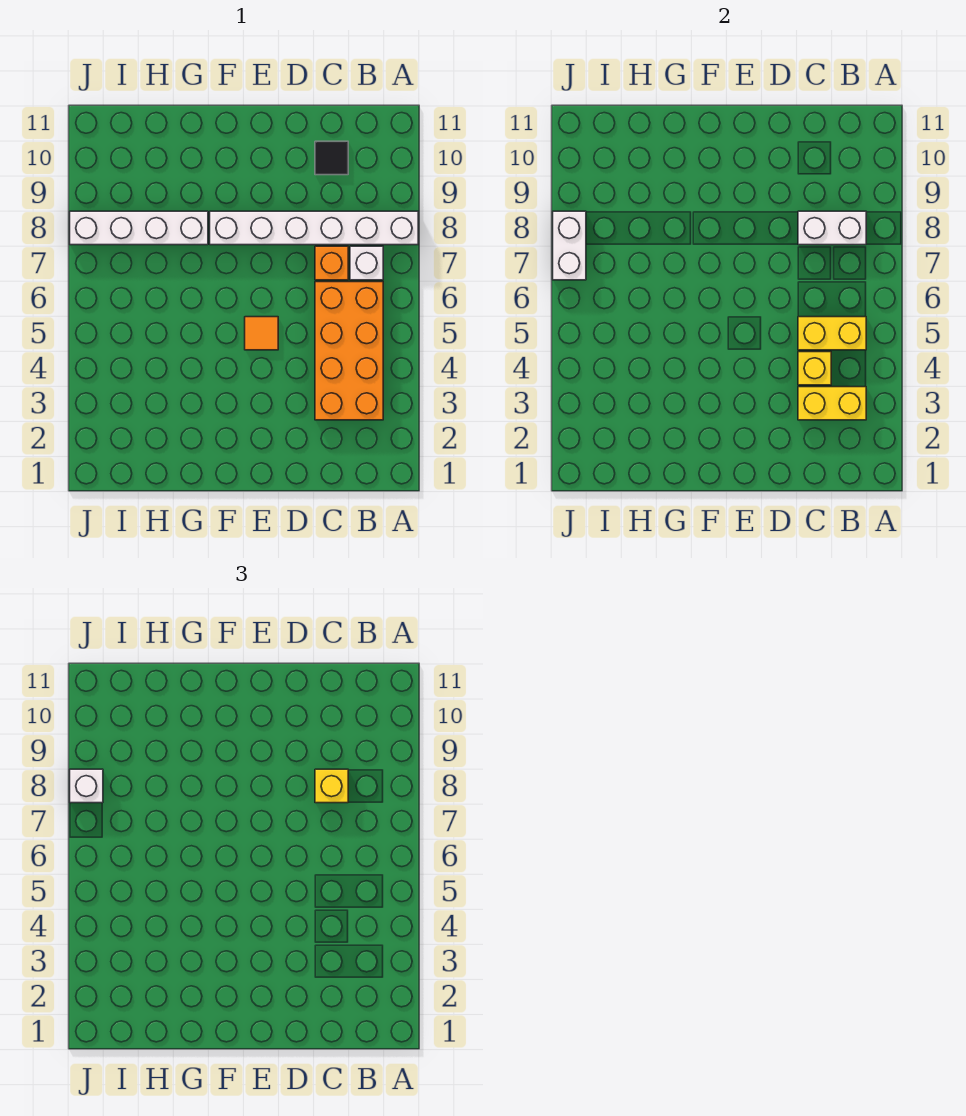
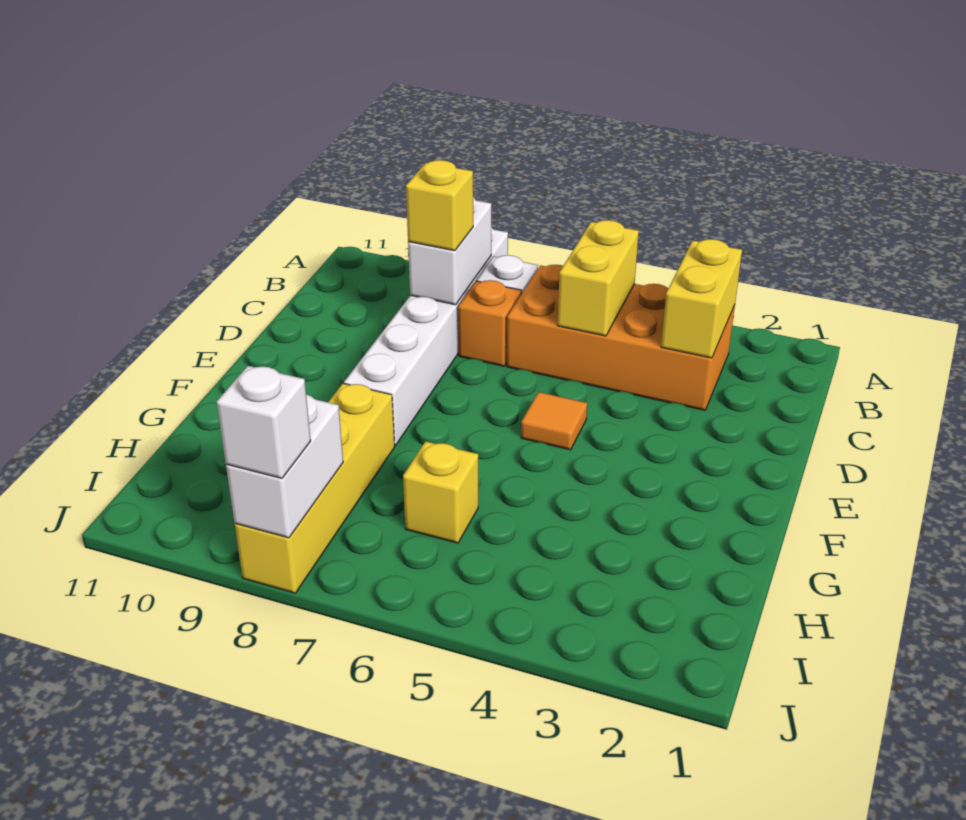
yellow brick C4 level 2 -> yellow brick H6 level 1
black tile C10 level 1 -> none
white brick G8:J8 level 1 -> yellow brick G8:J8 level 1
white brick J7:J8 level 2 -> white brick I8:J8 level 2

